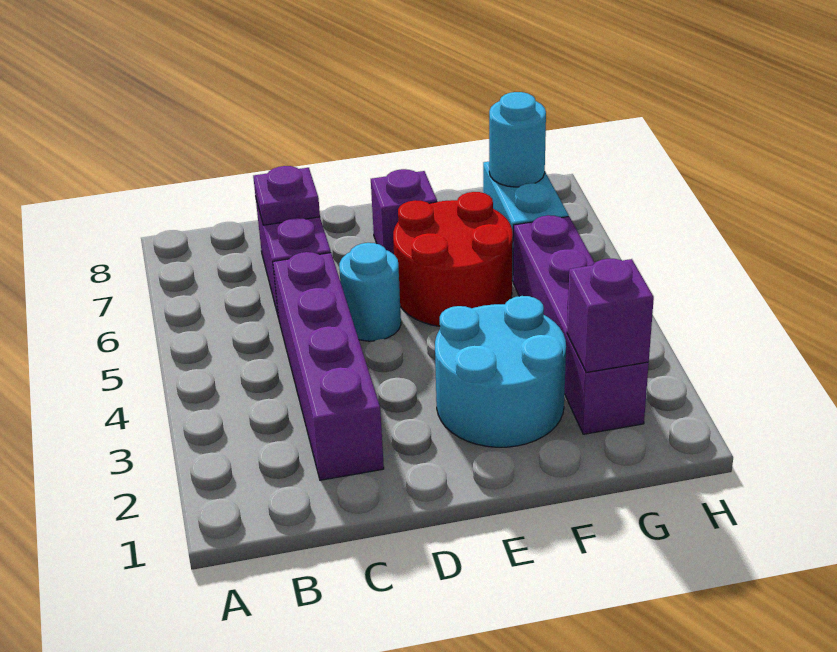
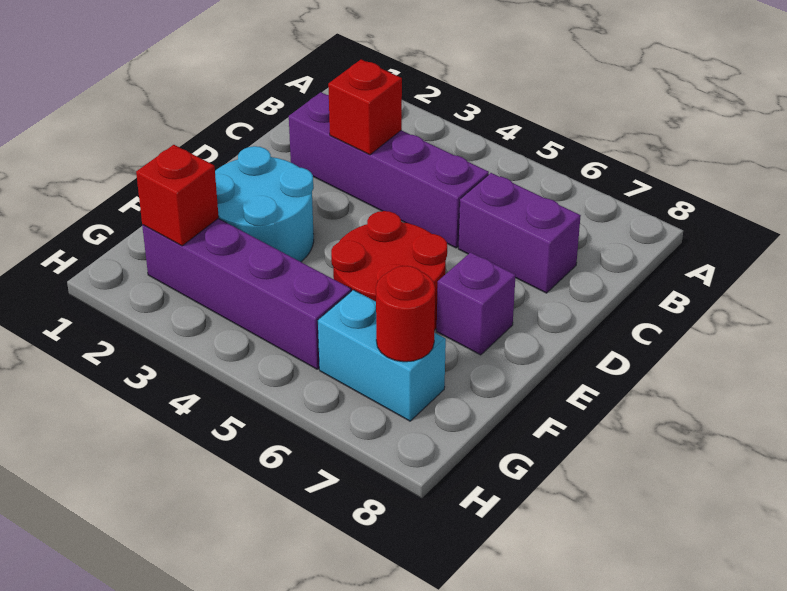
none -> red brick C3 level 2
purple plate C7 level 2 -> none
cyan round brick D5 level 1 -> none
purple brick G2 level 2 -> red brick G2 level 2
cyan round brick G7 level 2 -> red round brick G7 level 2

